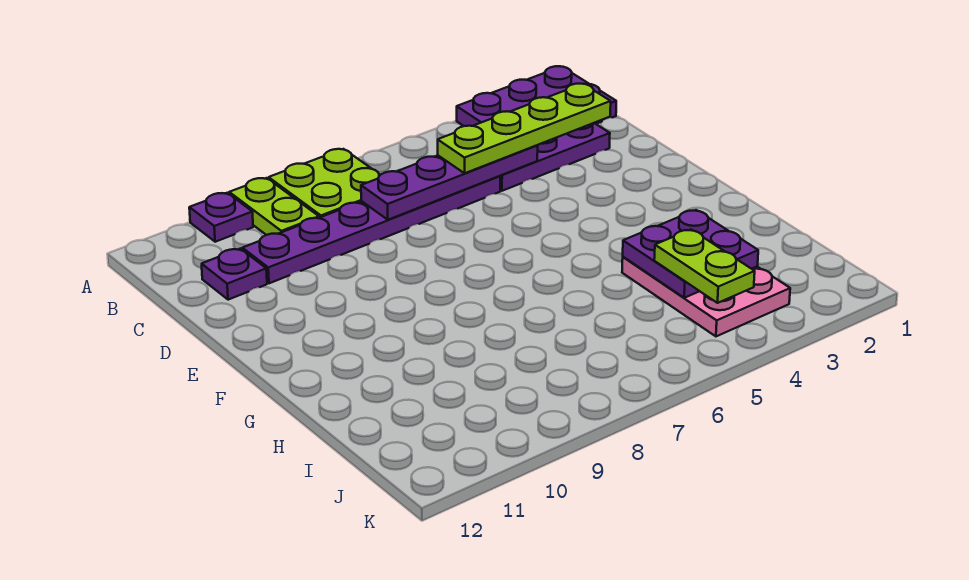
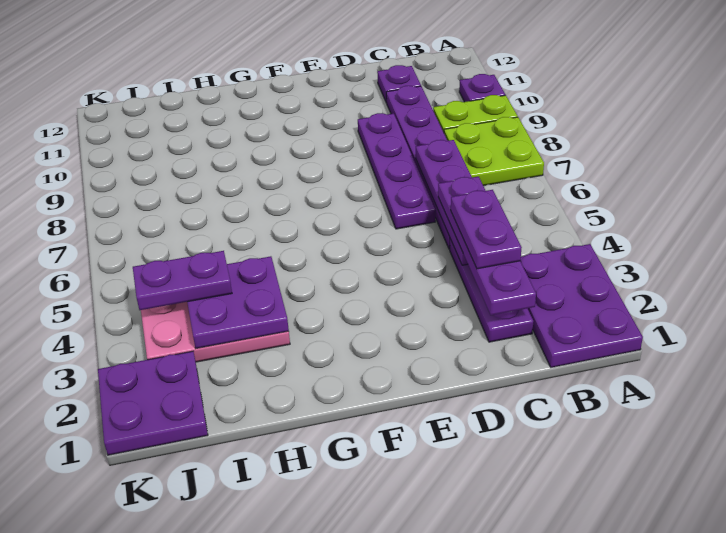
lime plate C2:C5 level 3 -> purple plate C2:C5 level 3
none -> purple plate C3:C4 level 4
none -> purple plate D6:D9 level 1
lime plate I4:J4 level 3 -> purple plate I4:J4 level 3
none -> purple plate J1:K2 level 1

